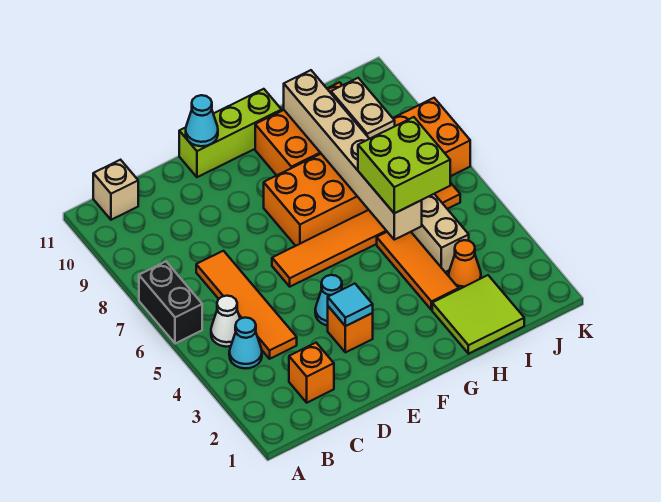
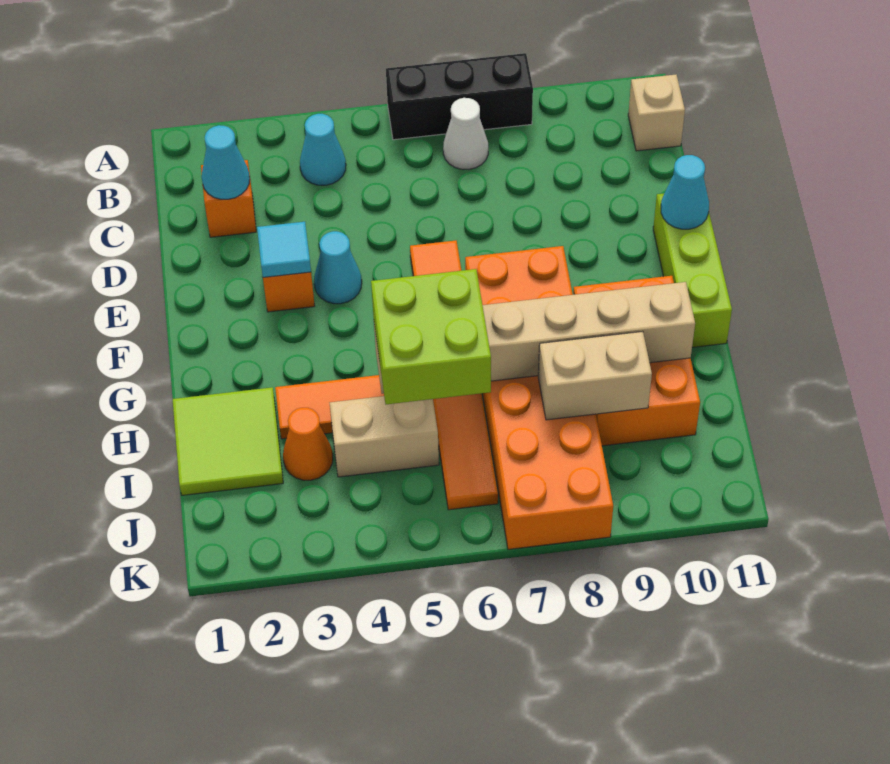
black brick A6:A7 level 1 -> black brick A6:A8 level 1
white cone B5 level 1 -> white cone B7 level 1
none -> cyan cone C2 level 2
orange tile C4:C7 level 1 -> none

